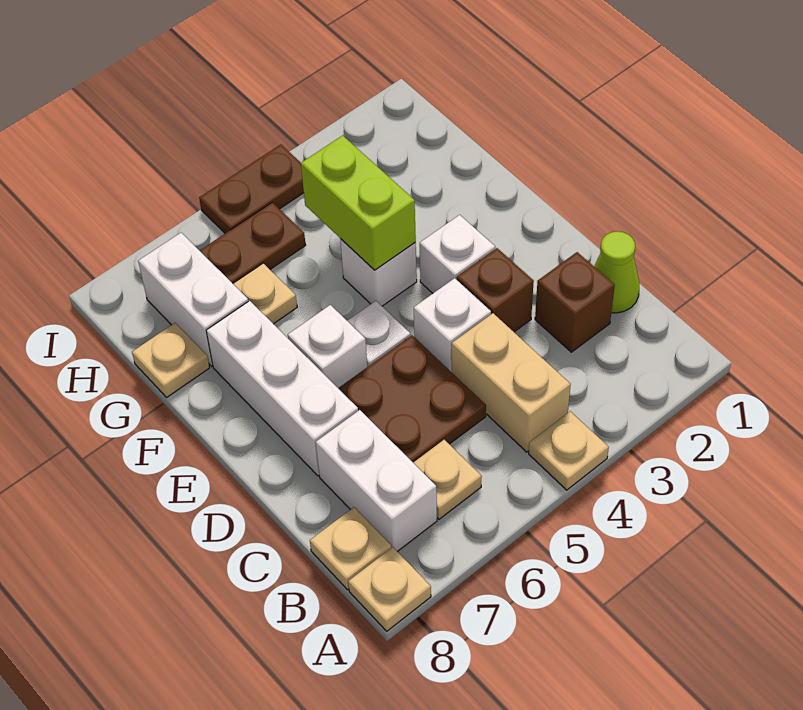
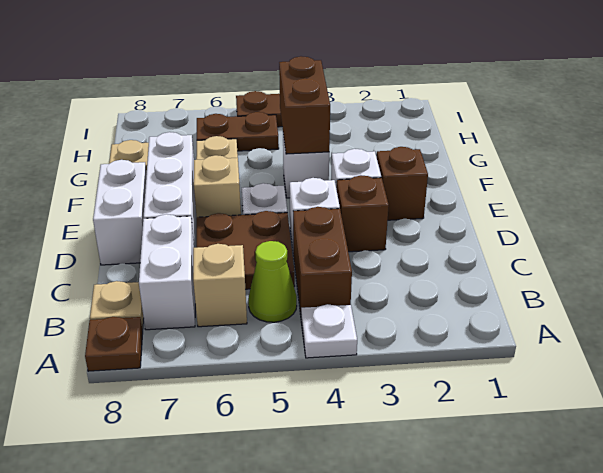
tan plate A4 level 1 -> white plate A4 level 1
tan plate A8 level 1 -> brown plate A8 level 1
tan brick B4:C4 level 1 -> brown brick B4:C4 level 1
tan plate B6 level 1 -> tan brick B6 level 1
lime cone C1 level 1 -> lime cone B5 level 1
brown brick C2 level 1 -> brown brick E2 level 1
white brick E6 level 1 -> tan brick E6 level 1
lime brick F4:G4 level 2 -> brown brick F4:G4 level 2
white brick G7:H7 level 1 -> white brick D8:E8 level 1

